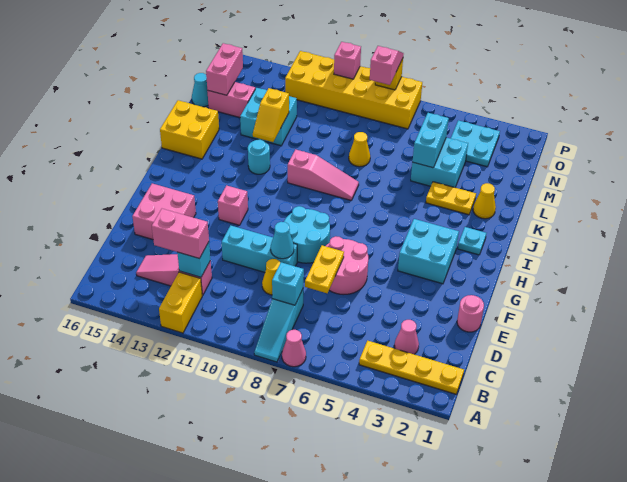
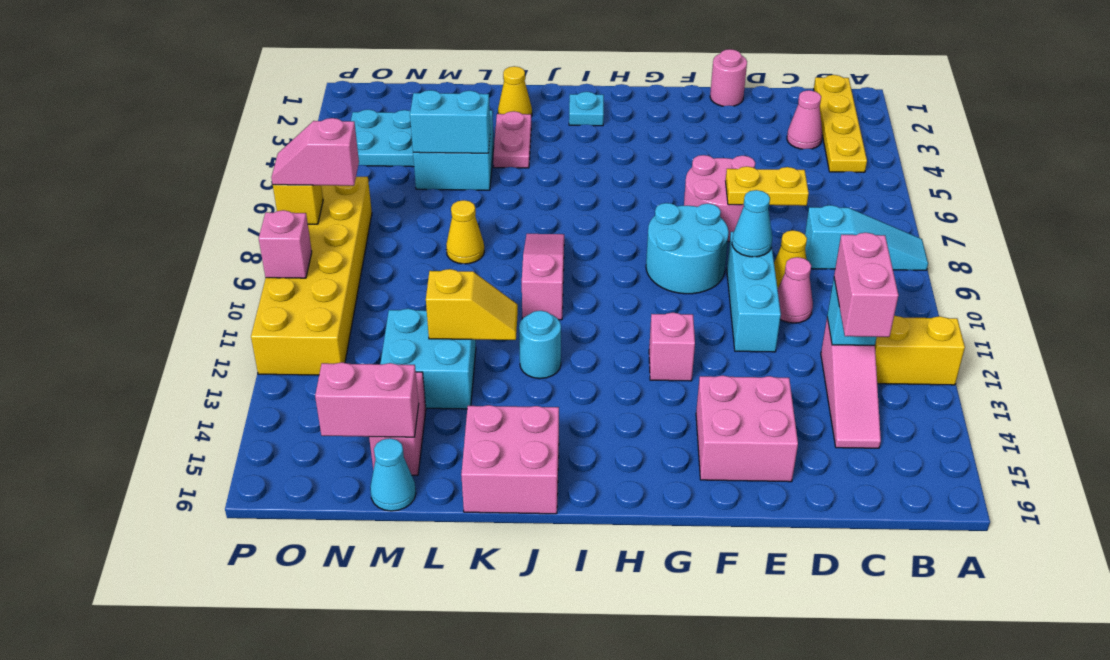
pink cone A7 level 1 -> pink cone D10 level 1
cyan brick C8 level 2 -> none
cyan brick G3:H4 level 1 -> none
yellow brick J15:K16 level 1 -> pink brick J15:K16 level 1
yellow plate K3:K4 level 1 -> pink plate K3:K4 level 1

